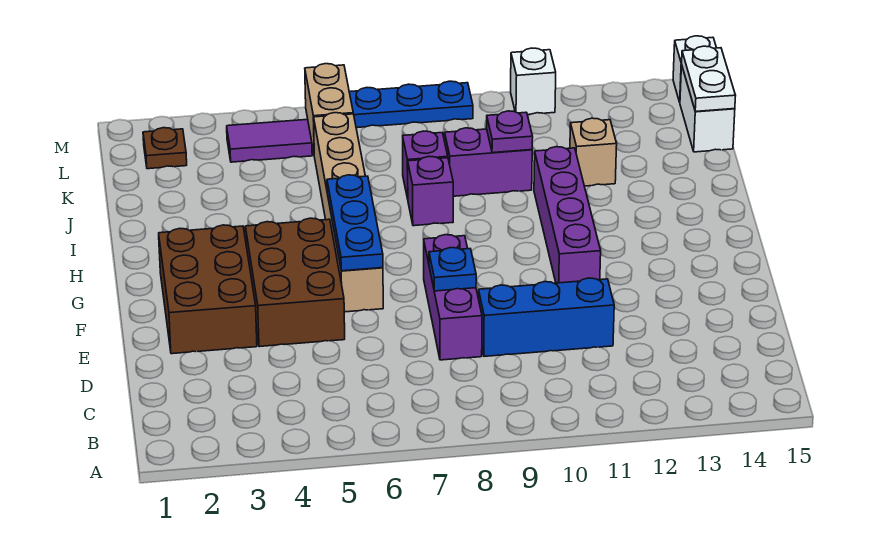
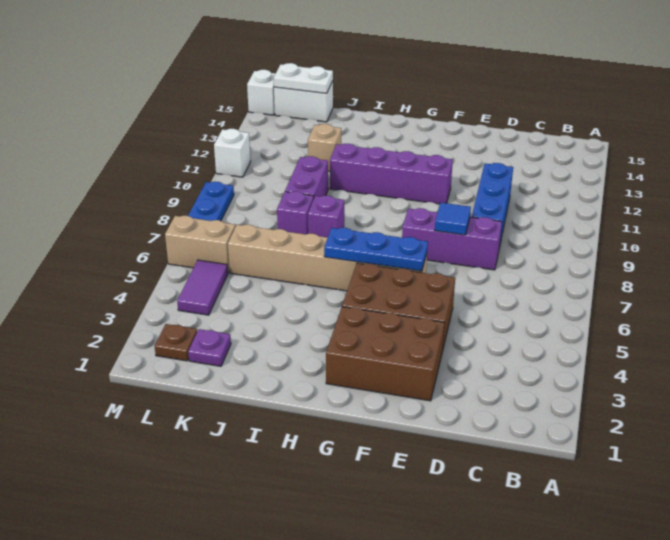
blue plate E8 level 2 -> blue tile E8 level 2
purple plate J10 level 2 -> purple plate K2 level 1

